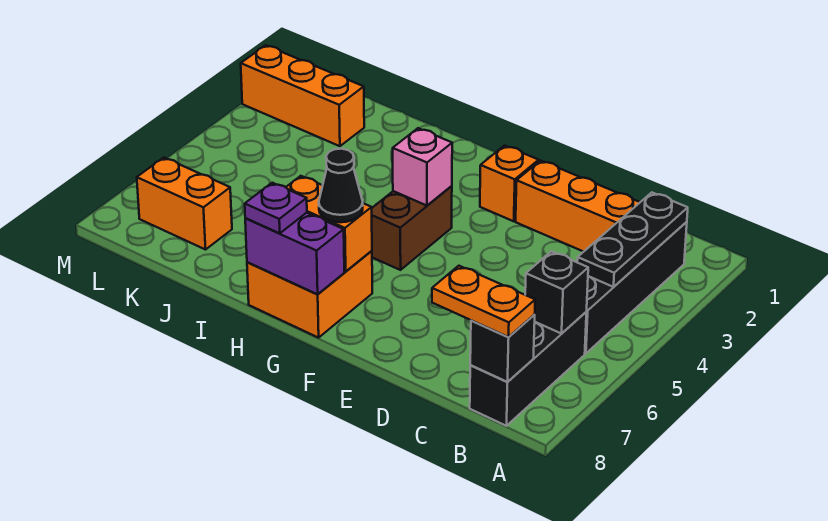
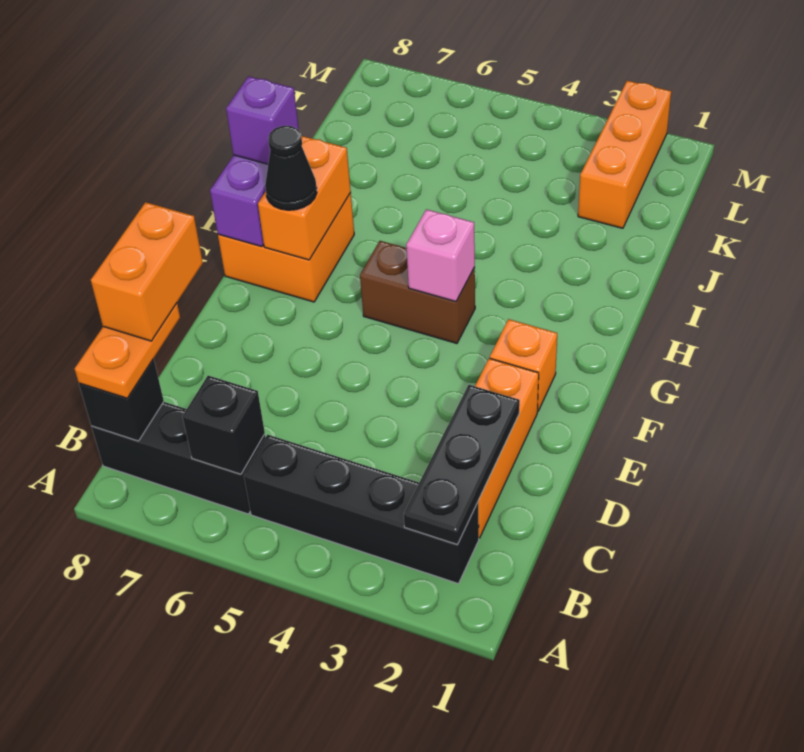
black plate B2:B4 level 2 -> black plate B2:D2 level 2
purple plate H8 level 3 -> purple brick H8 level 3
orange brick K7:L7 level 1 -> orange brick C8:D8 level 4

